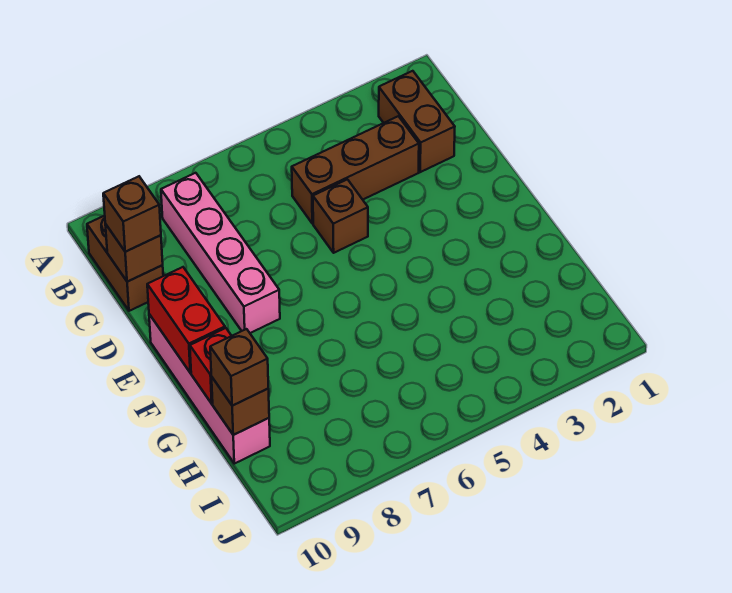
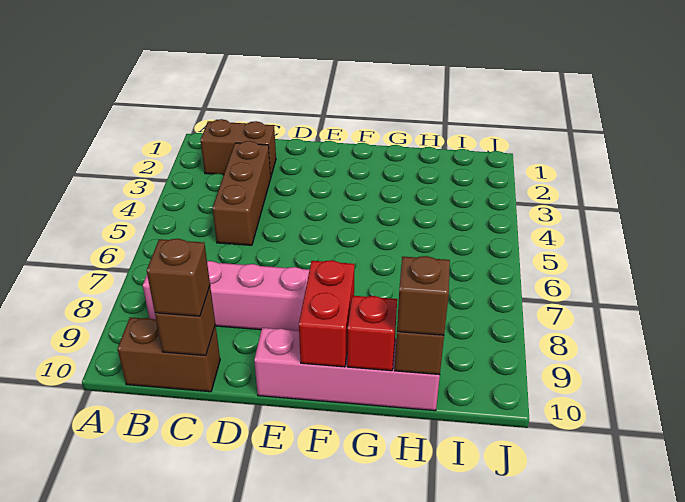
brown brick D5 level 1 -> none
red brick E10:F10 level 2 -> red brick F9:F10 level 2

